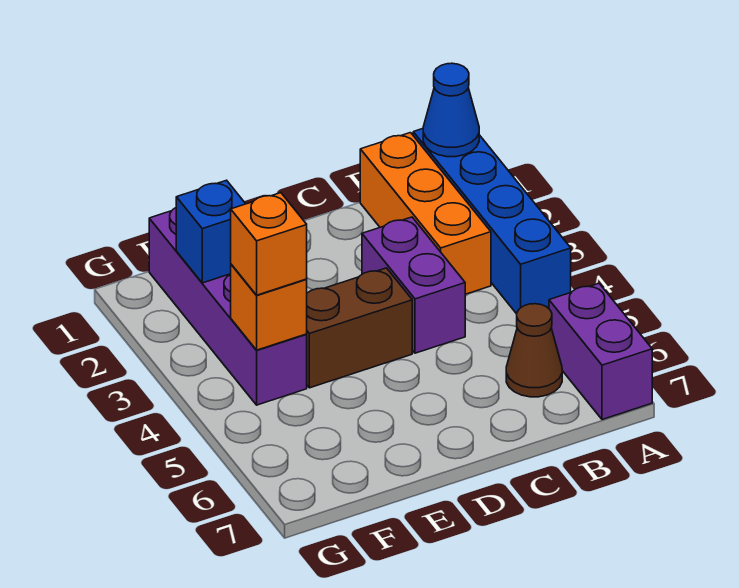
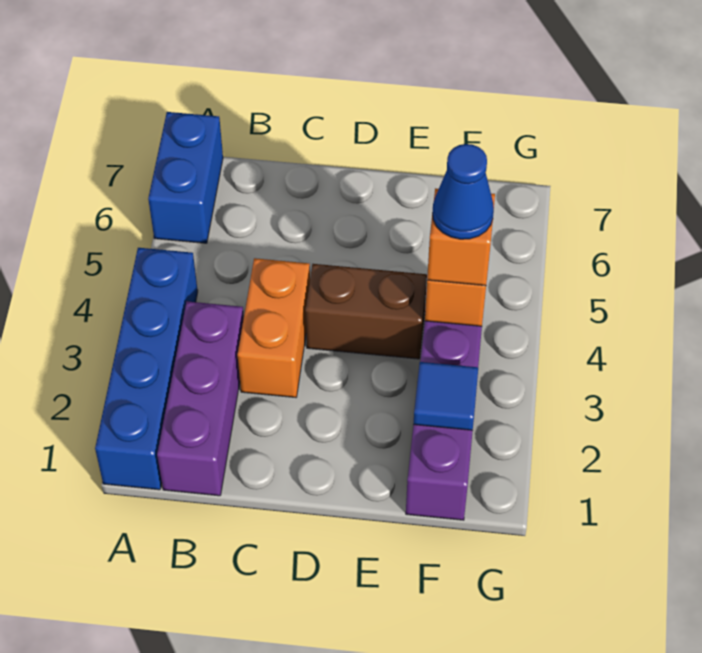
blue cone A1 level 2 -> blue cone F4 level 4
purple brick A6:A7 level 1 -> blue brick A6:A7 level 1
orange brick B1:B3 level 1 -> purple brick B1:B3 level 1
brown cone B6 level 1 -> none
purple brick C3:C4 level 1 -> orange brick C3:C4 level 1
blue brick F2 level 2 -> blue tile F2 level 2

